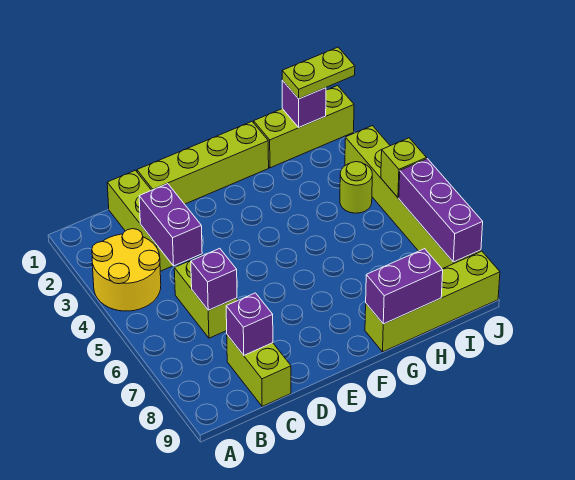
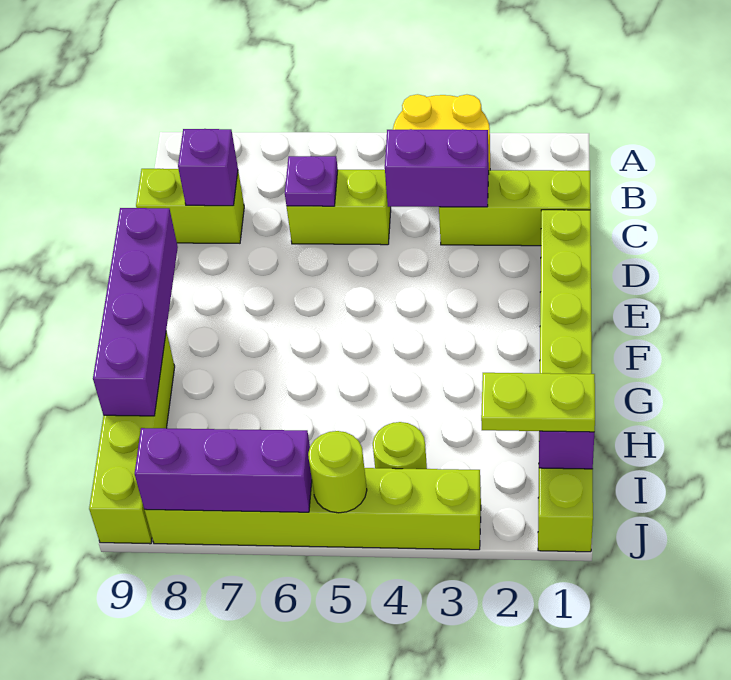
purple brick C6 level 2 -> purple plate C6 level 2
purple brick G9:H9 level 2 -> purple brick E9:H9 level 2
lime plate I1:J1 level 3 -> lime plate I1:I2 level 3
lime brick J5 level 2 -> lime round brick J5 level 2

